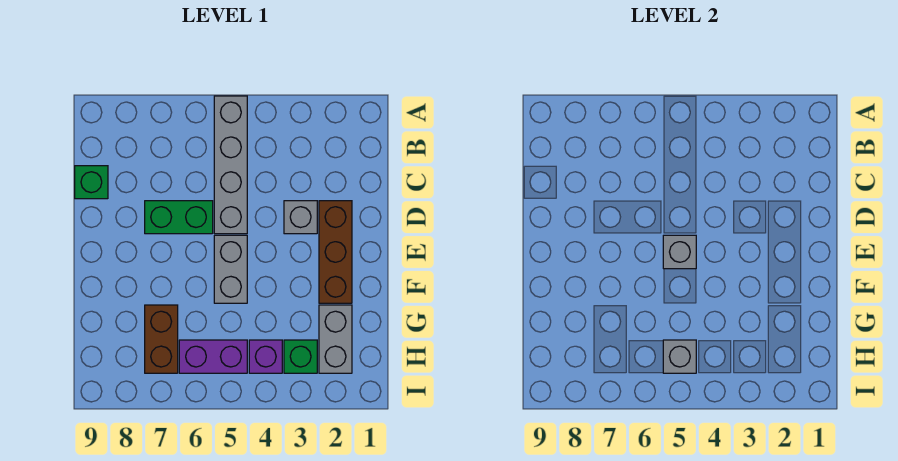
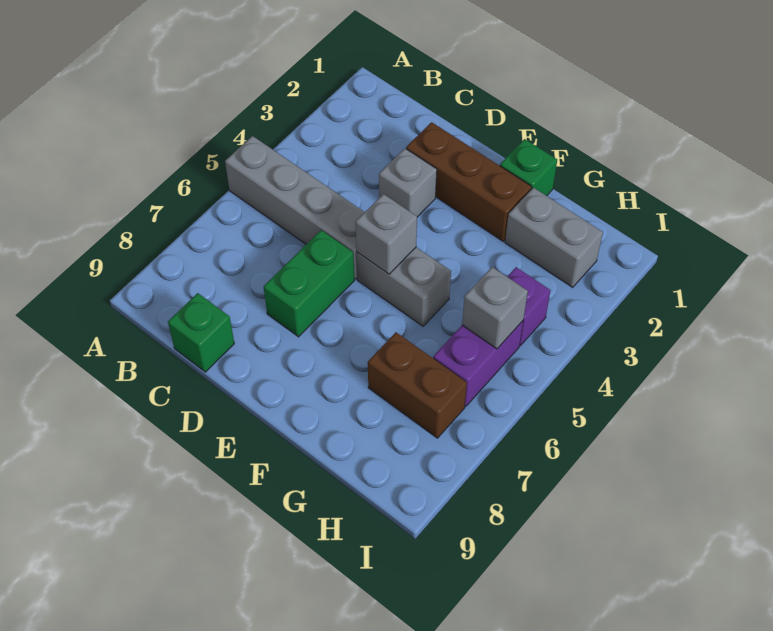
green brick H3 level 1 -> green brick F1 level 1

